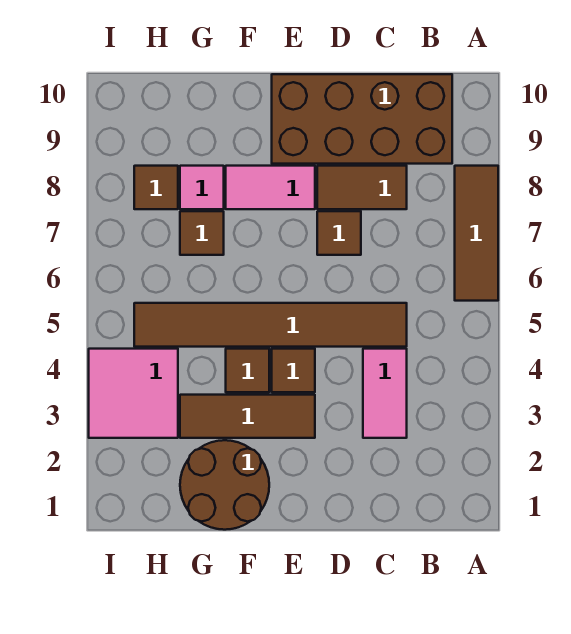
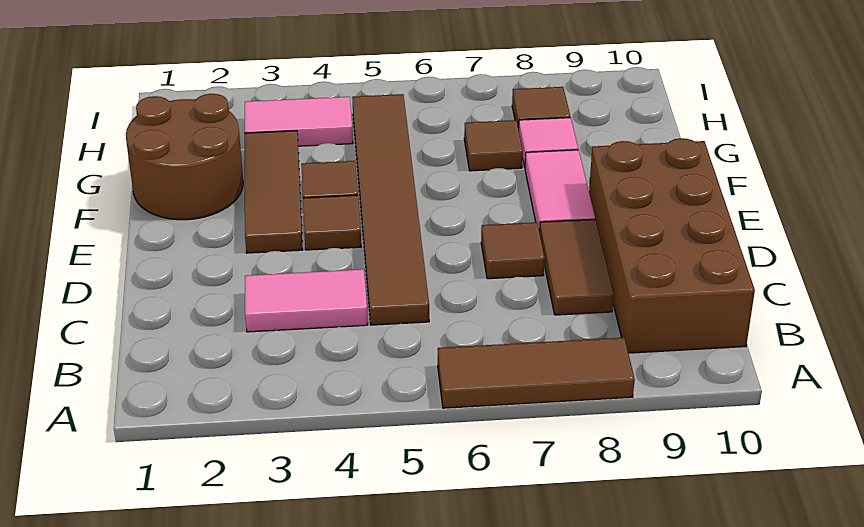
pink tile H3:I4 level 1 -> pink tile H3:H4 level 1

